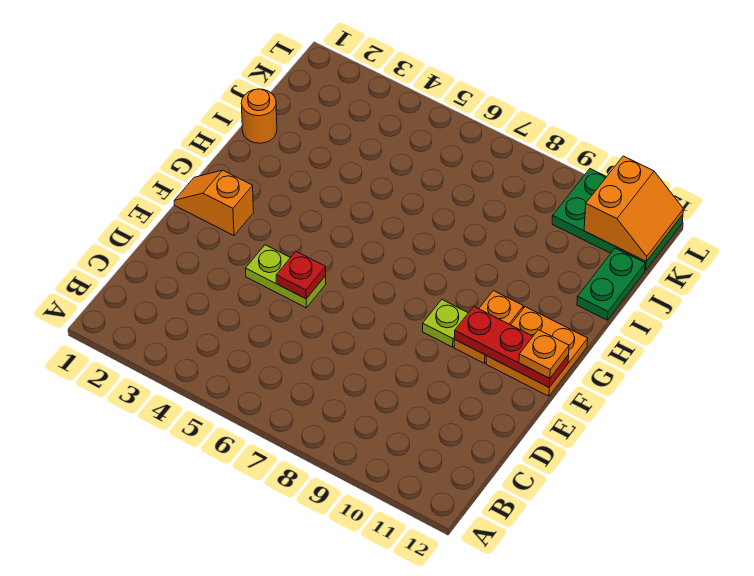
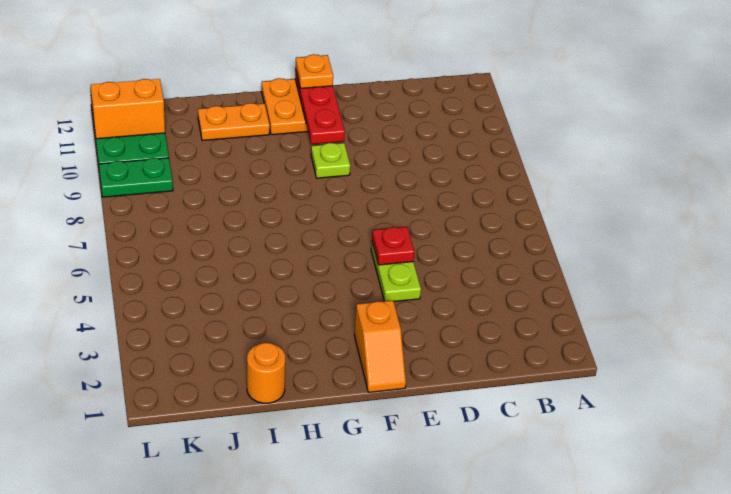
orange plate F10:G10 level 1 -> orange plate H11:I11 level 1
green plate I12:J12 level 1 -> green plate K9:L9 level 1

